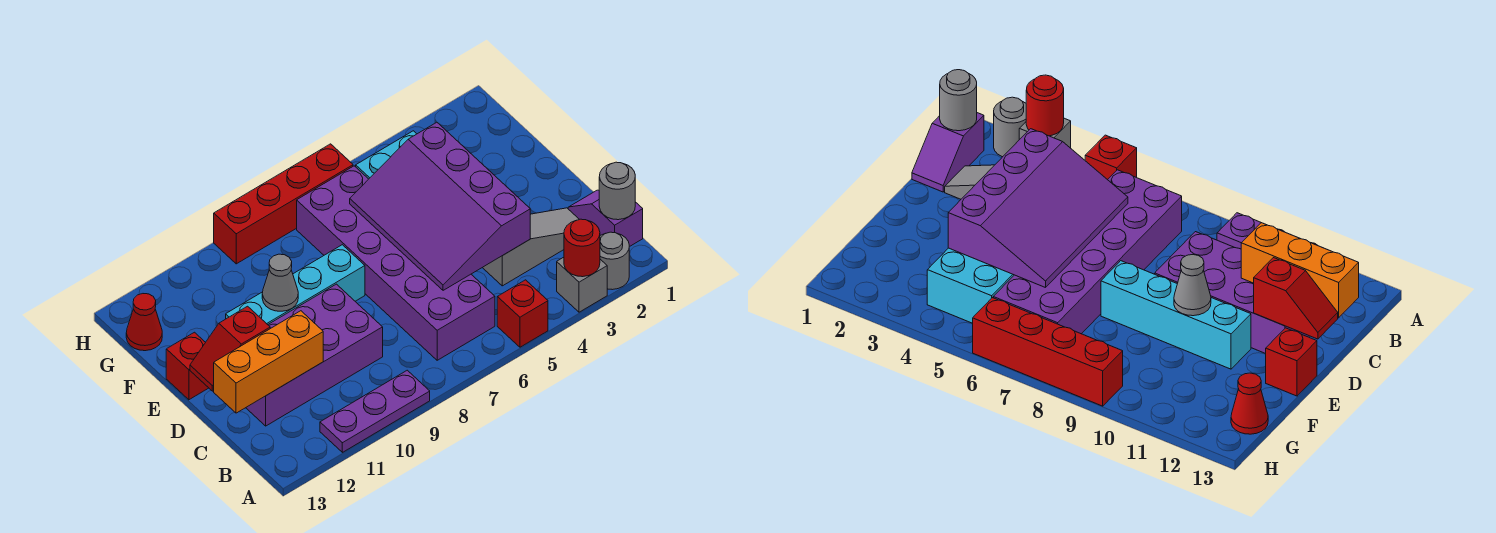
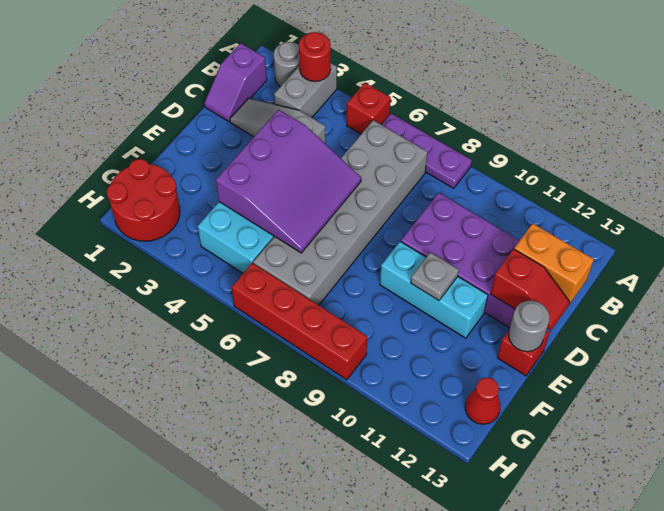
grey brick A3 level 1 -> grey brick A3:B3 level 1
purple plate A9:A11 level 1 -> purple plate A6:A8 level 1
grey round brick B1 level 2 -> grey round brick E13 level 2
purple brick B6:G7 level 1 -> grey brick B6:G7 level 1
purple slope C4:F6 level 2 top 4 -> purple slope D4:F6 level 2 top 4
orange brick C11:C13 level 2 -> orange brick C12:C13 level 2
cyan brick E8:E11 level 1 -> cyan brick E9:E11 level 1
grey cone E10 level 2 -> grey plate E10 level 2
none -> red round brick G1:H2 level 1

